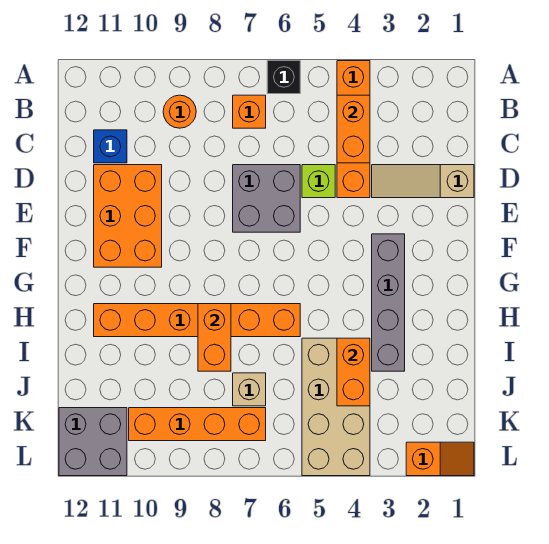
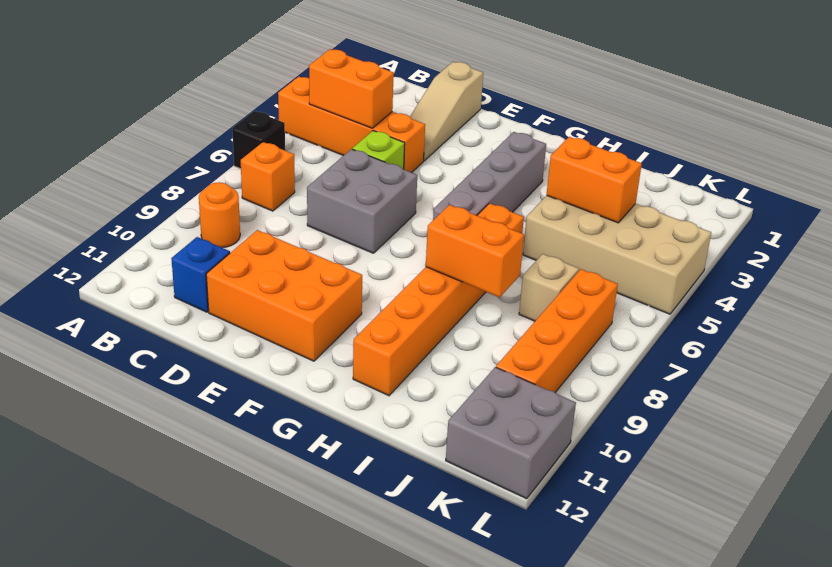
grey brick F3:I3 level 1 -> grey brick G3:G6 level 1
orange slope L1:L2 level 1 top 2 -> none

